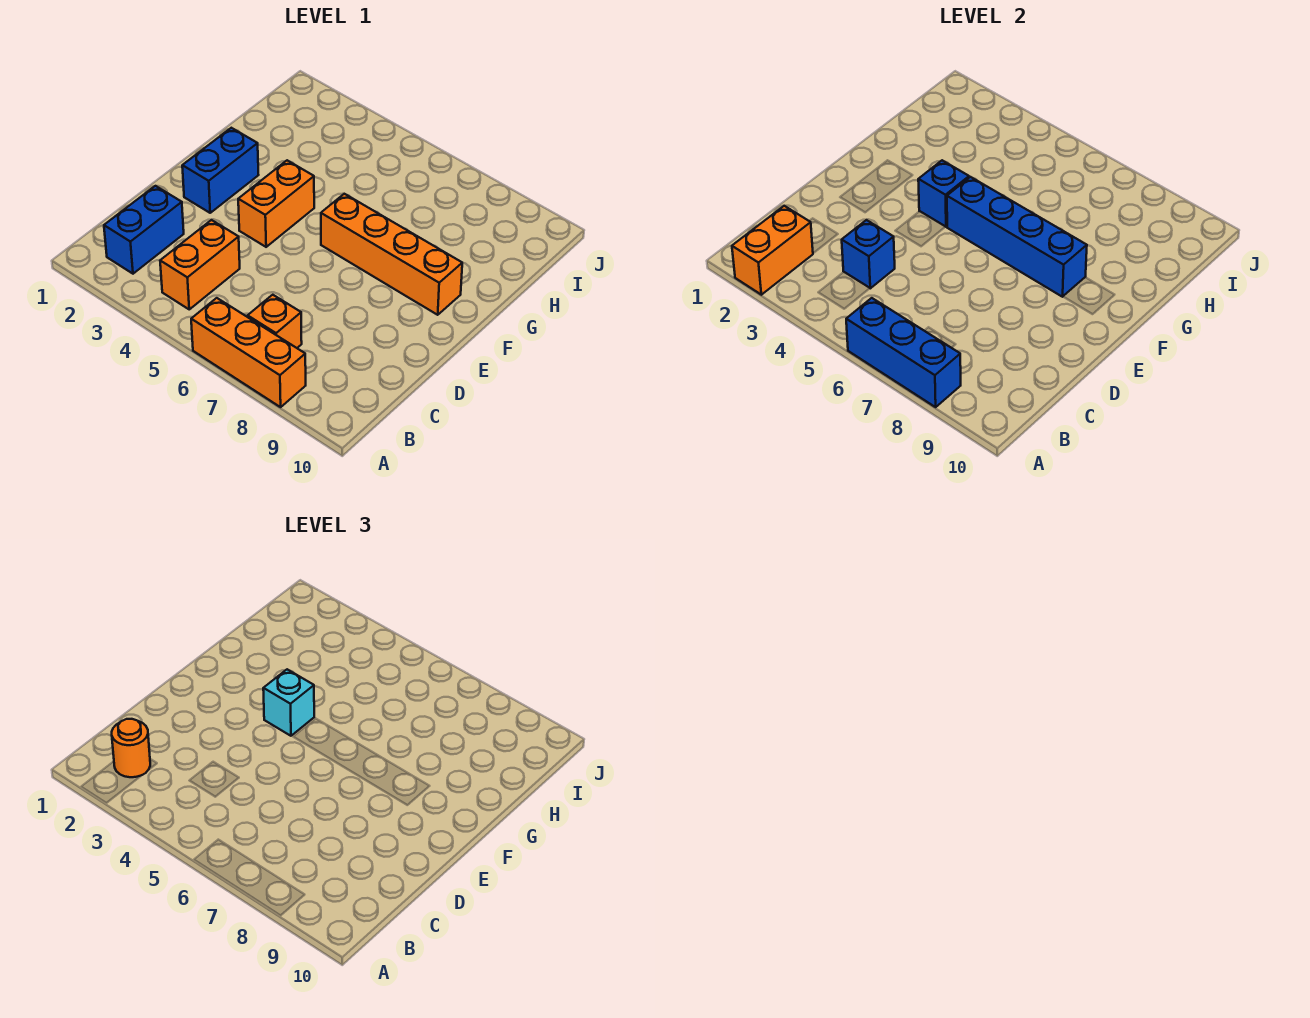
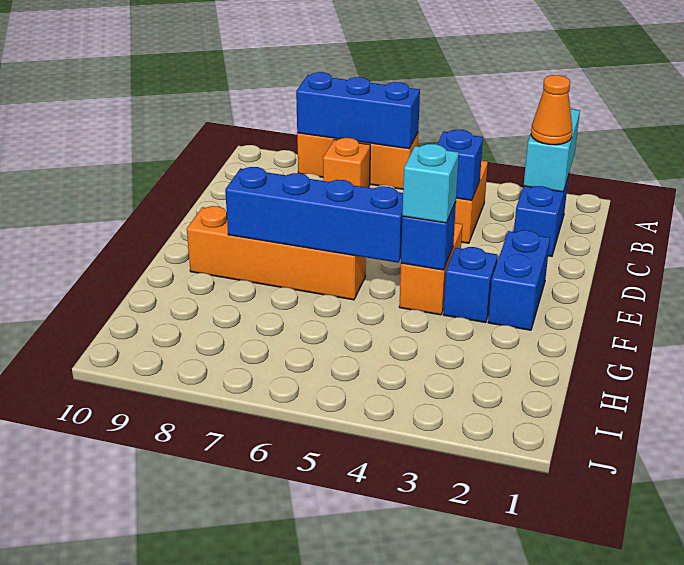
orange brick A2:B2 level 2 -> cyan brick A2:B2 level 2
orange round brick B2 level 3 -> orange cone B2 level 3
none -> blue brick F3 level 1

